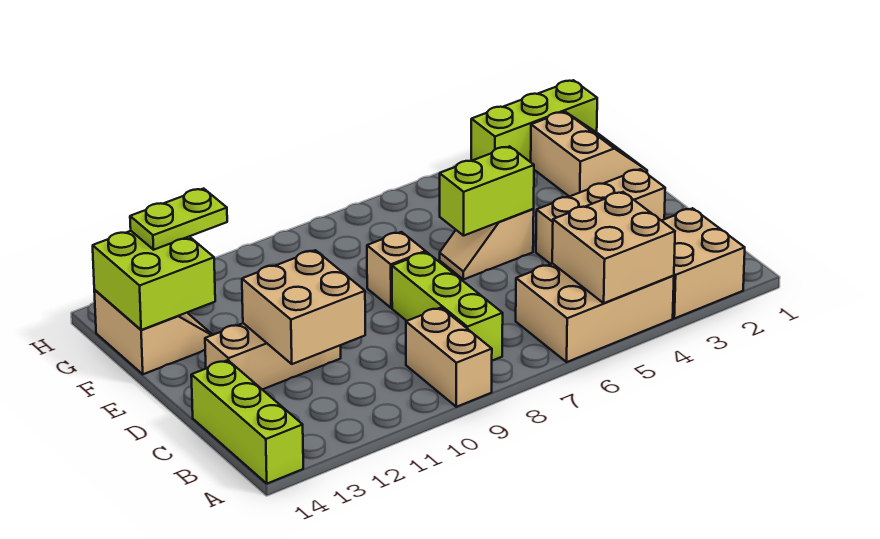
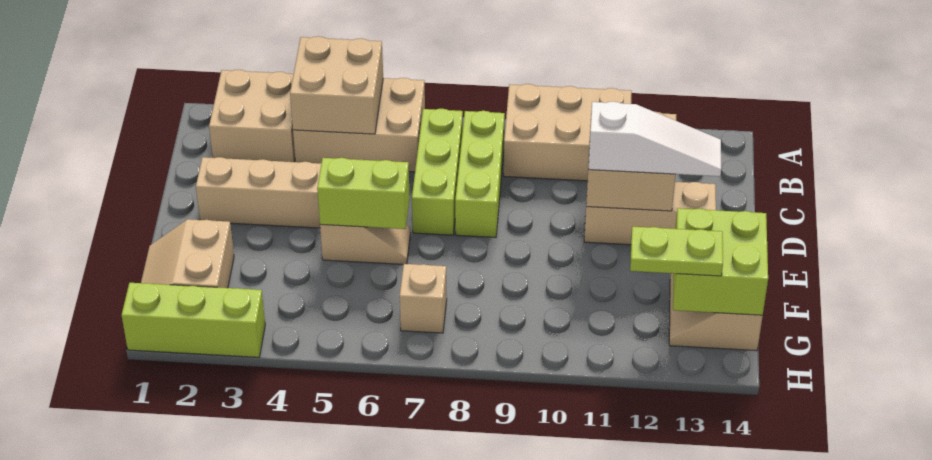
tan brick A9:B9 level 1 -> tan brick A9:B11 level 1
lime brick A14:C14 level 1 -> lime brick B7:D7 level 1
none -> white slope D11:D13 level 3 top 11
tan brick E8 level 1 -> tan brick G7 level 1

